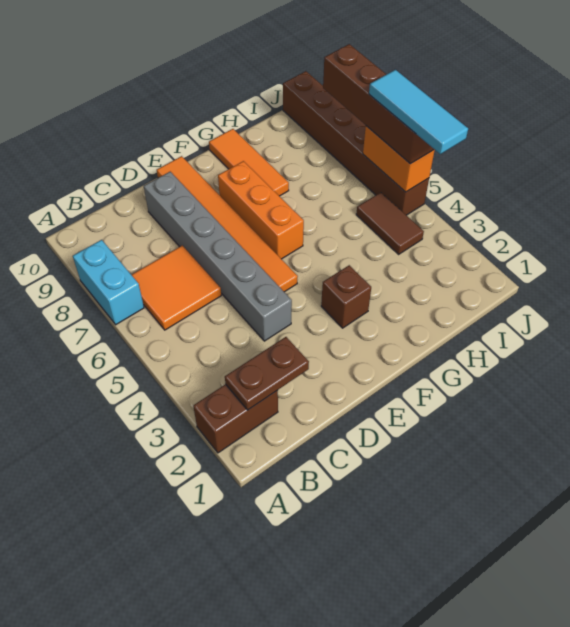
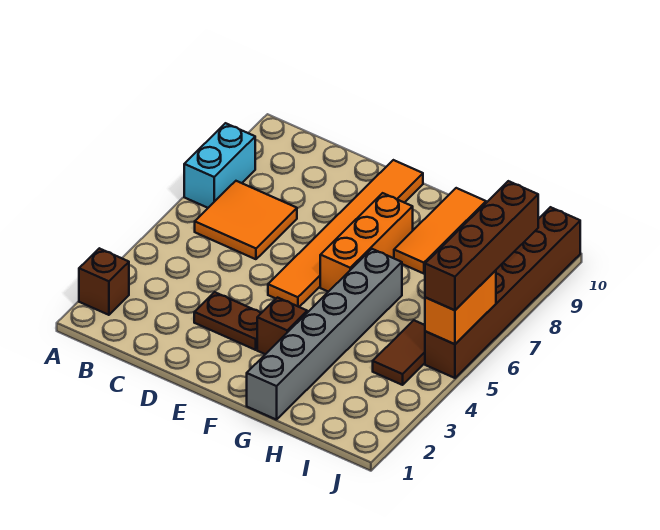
brown brick A2:B2 level 1 -> brown brick A2 level 1
brown plate B2:C2 level 2 -> brown plate D3:E3 level 1
grey brick D4:D9 level 1 -> grey brick G1:G6 level 1
cyan tile J4:J6 level 4 -> none

